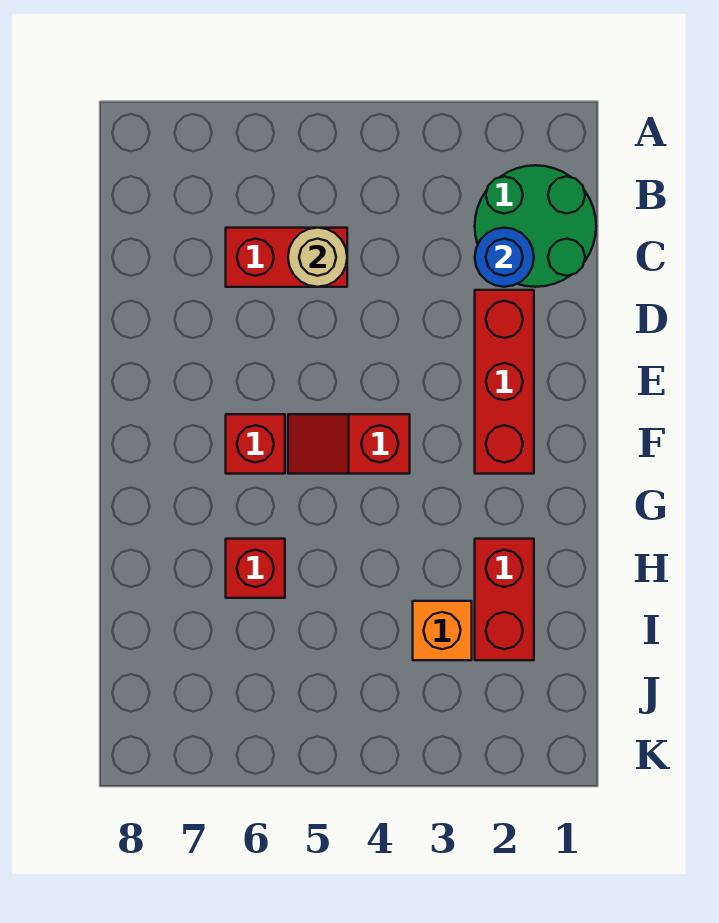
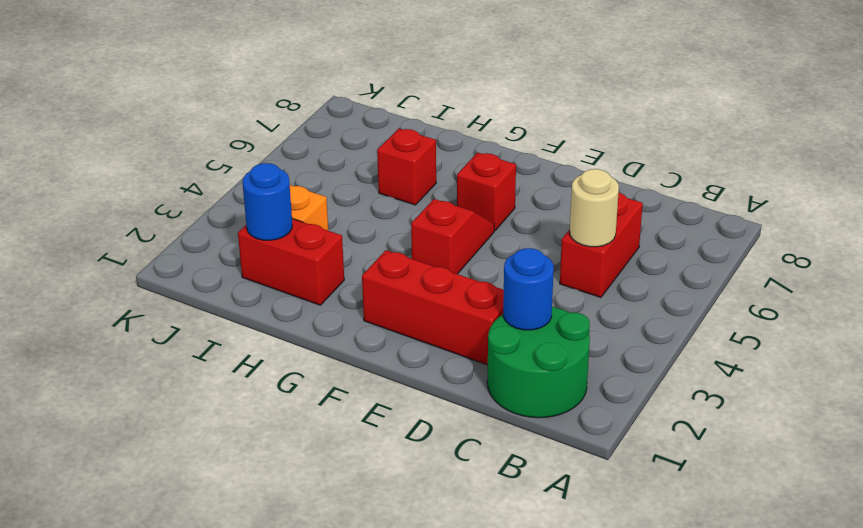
none -> blue round brick I2 level 2

